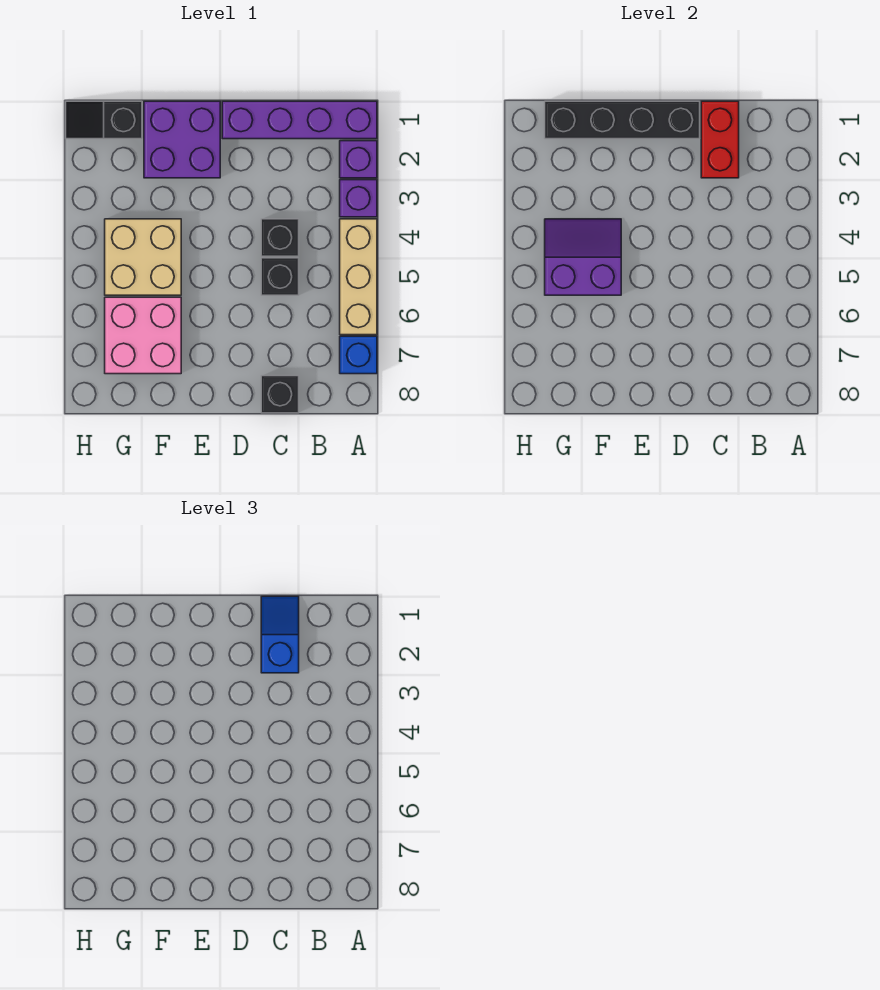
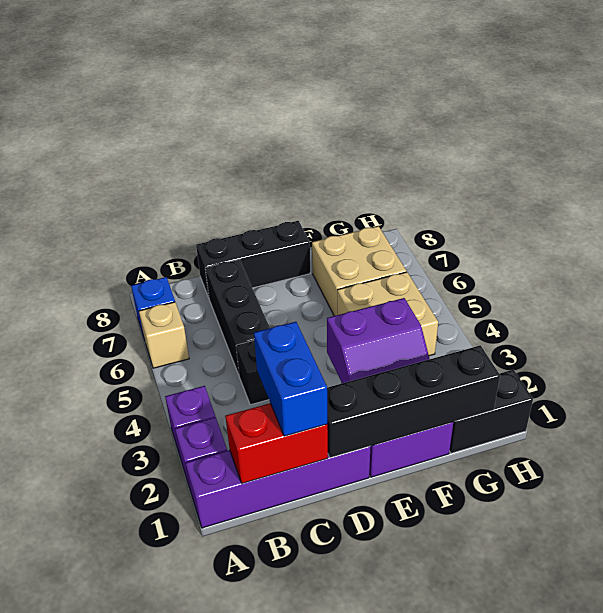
tan brick A4:A6 level 1 -> tan brick A6 level 1
red brick C1:C2 level 2 -> red brick B1:C1 level 2
blue slope C1:C2 level 3 top 2 -> blue brick C1:C2 level 3
black brick C5 level 1 -> black brick C5:C7 level 1
black brick C8 level 1 -> black brick C8:E8 level 1
purple slope F4:G5 level 2 top 5 -> purple slope E2:F3 level 2 top 3
pink brick F6:G7 level 1 -> tan brick F6:G7 level 1
black slope G1:H1 level 1 top G -> black brick G1:H1 level 1

